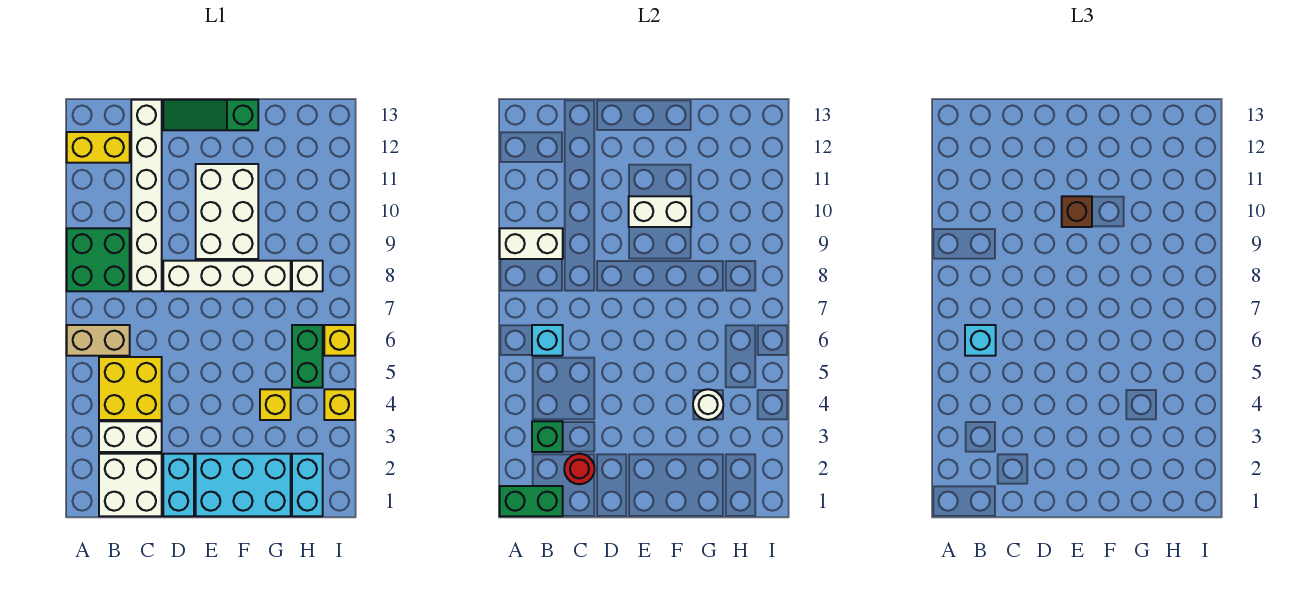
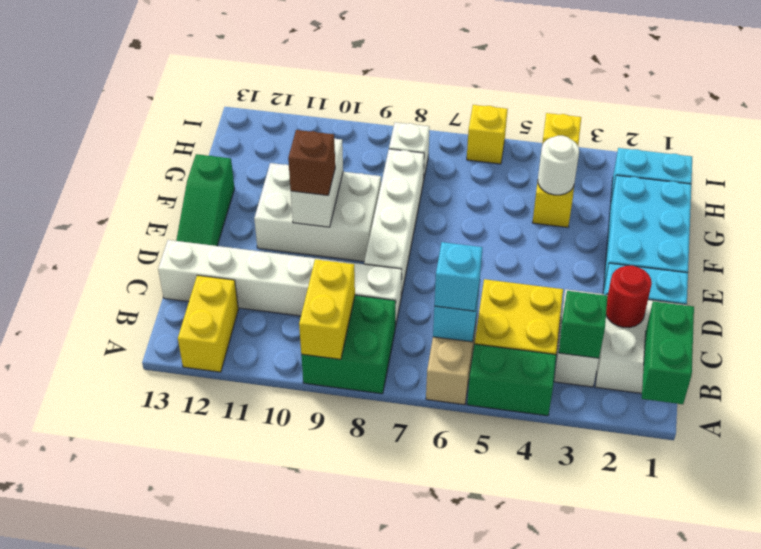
white brick A9:B9 level 2 -> yellow brick A9:B9 level 2
green brick H5:H6 level 1 -> green brick A4:A5 level 1

